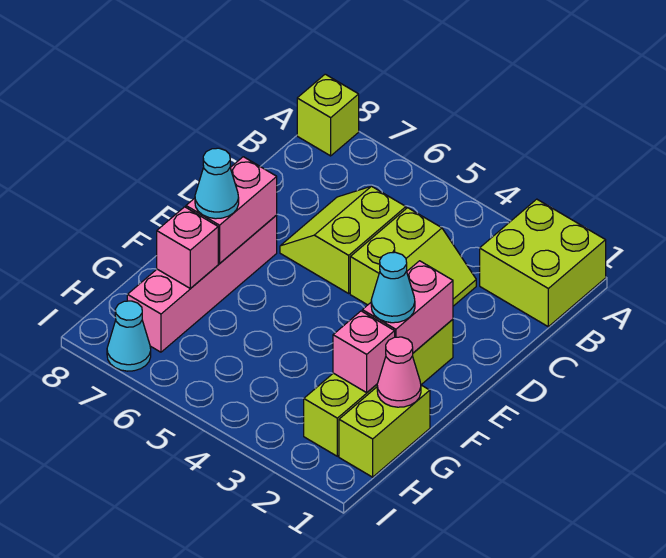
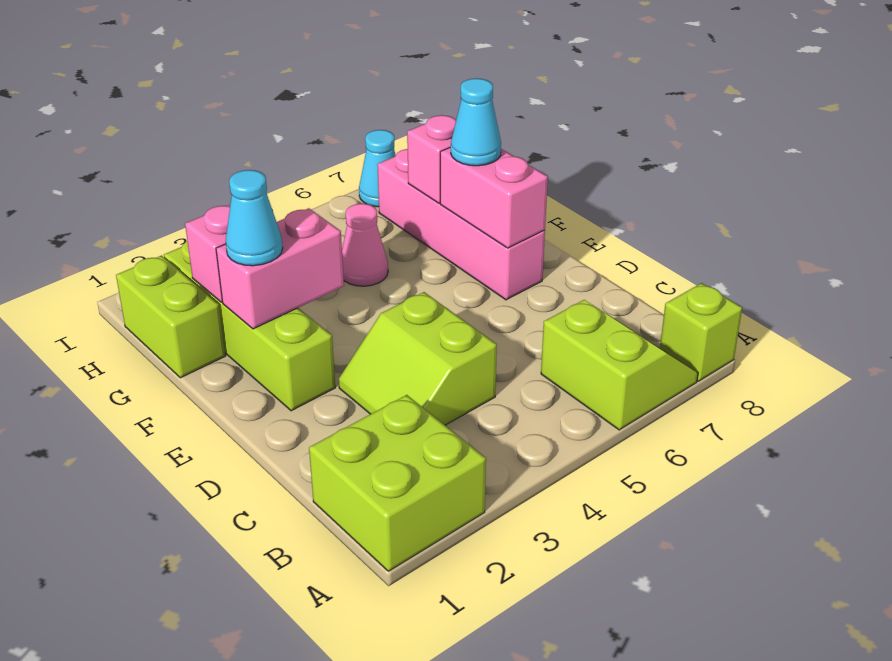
lime slope C5:D6 level 1 top 5 -> lime slope A6:B7 level 1 top 6
pink brick E2:F2 level 2 -> pink brick F2:F3 level 2
pink cone G1 level 2 -> pink cone G5 level 1

